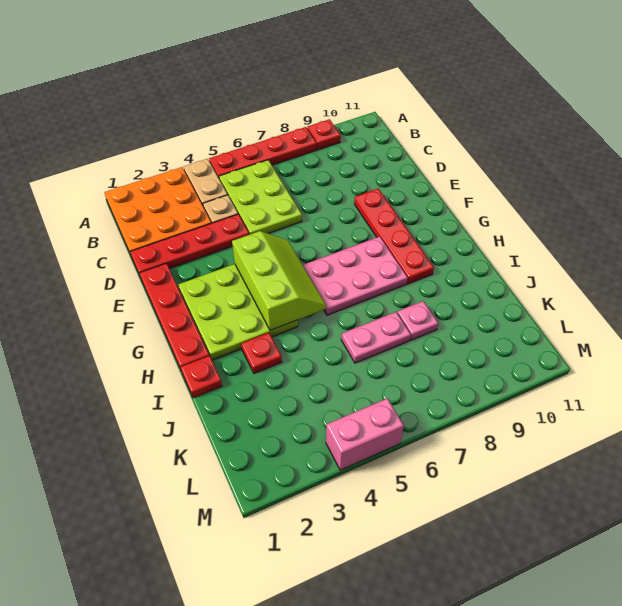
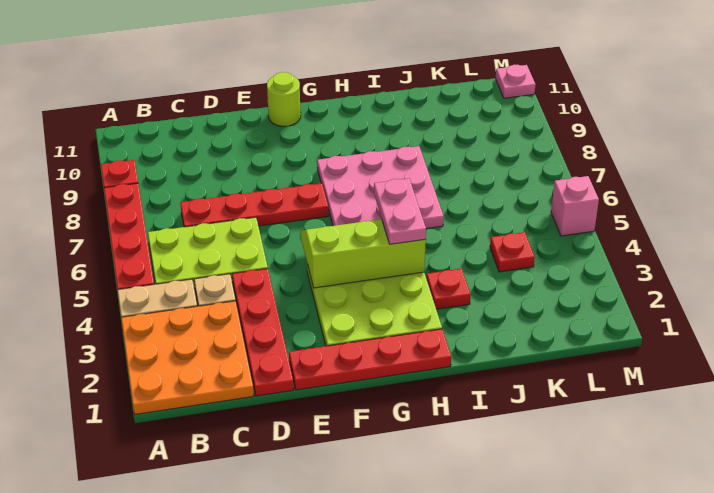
red plate E9:H9 level 1 -> red plate C7:F7 level 1
none -> lime round brick F11 level 1
pink plate G6:H8 level 1 -> pink plate G6:I8 level 1
red plate I1 level 1 -> red plate K4 level 1
pink plate J6:J7 level 1 -> pink plate H4:H5 level 3
pink plate J8 level 1 -> pink plate M11 level 1
pink brick M4:M5 level 1 -> pink brick M5 level 1

